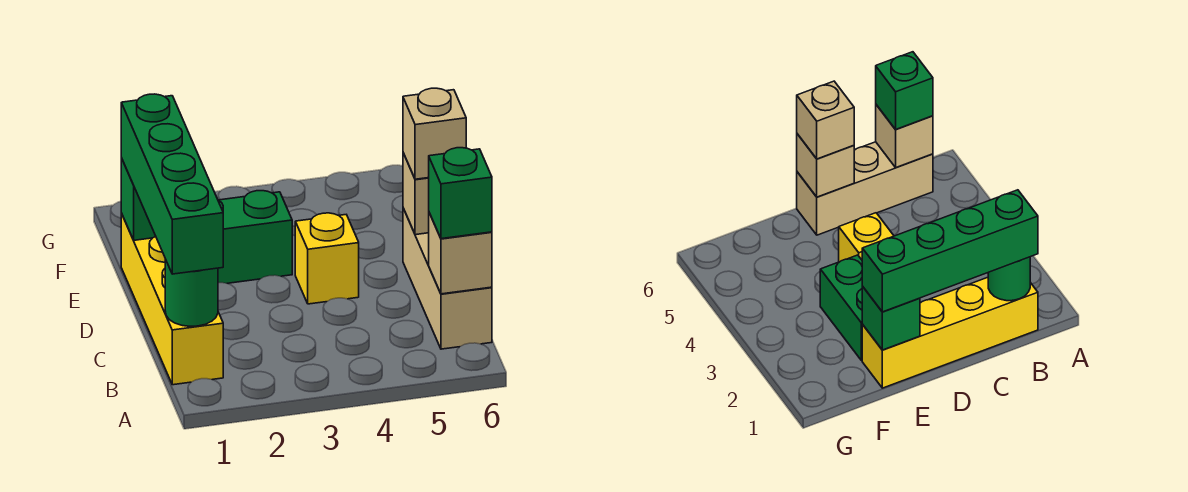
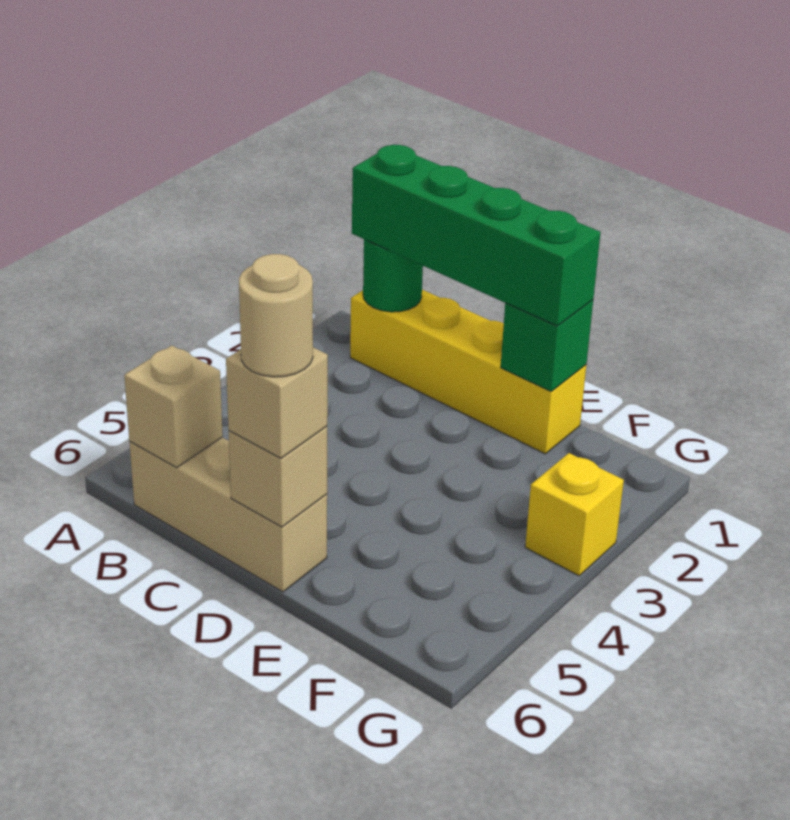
green brick B6 level 3 -> none
yellow brick D4 level 1 -> yellow brick G3 level 1
none -> tan round brick D6 level 4
green brick E2:E3 level 1 -> none

